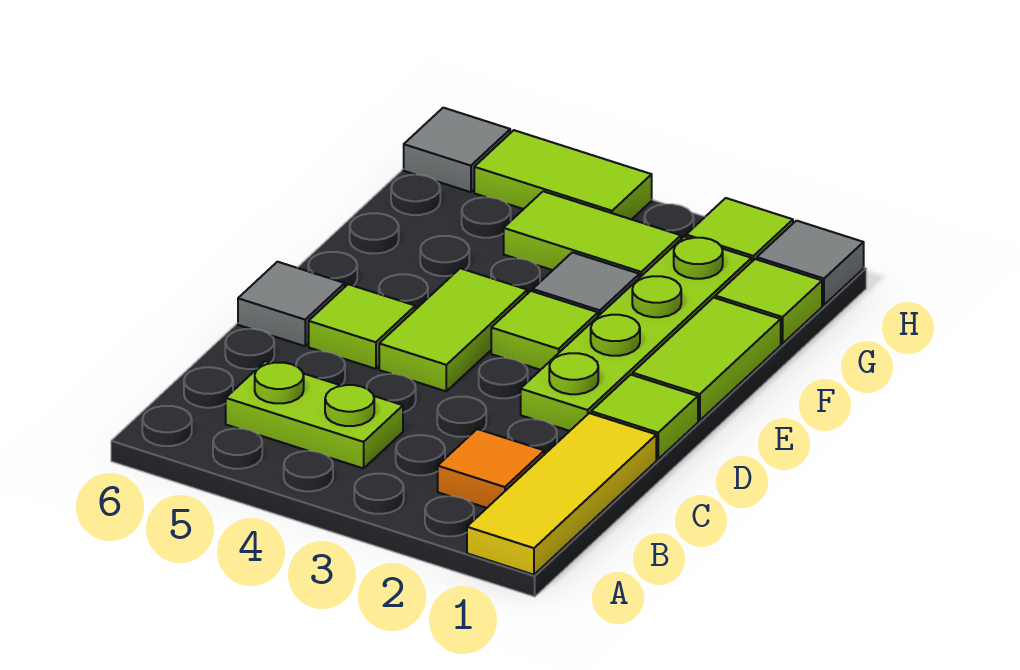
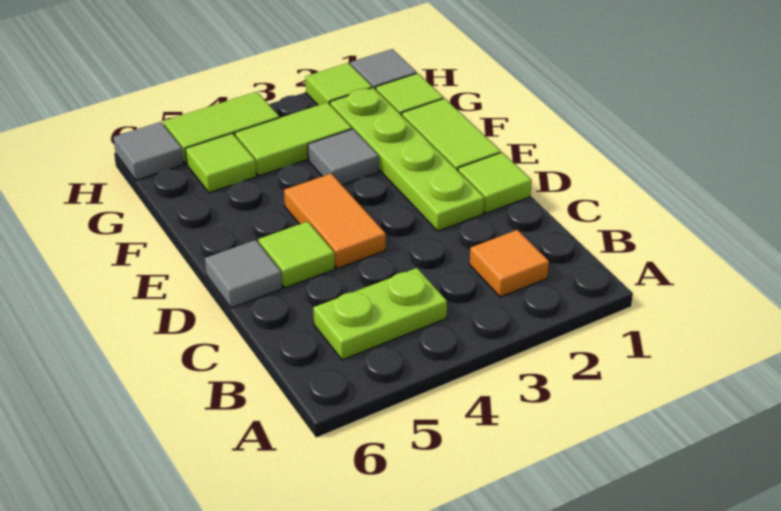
yellow tile A1:C1 level 1 -> none
lime tile D4:E4 level 1 -> orange tile D4:E4 level 1
lime tile E3 level 1 -> lime tile G5 level 1

